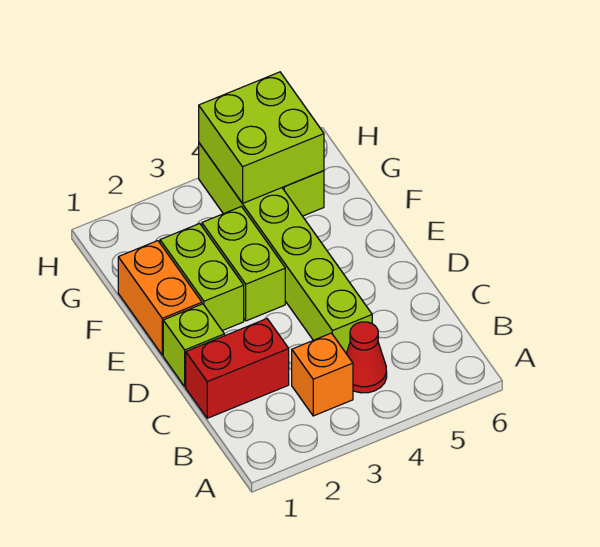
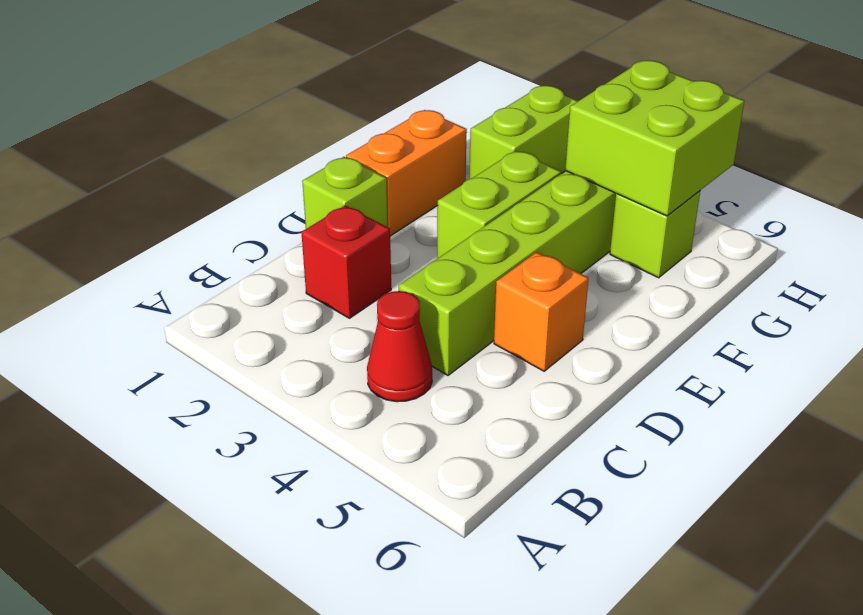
orange brick B3 level 1 -> orange brick D5 level 1
red brick C1:C2 level 1 -> red brick C2 level 1
lime brick E2:F2 level 1 -> lime brick G2:H2 level 1

